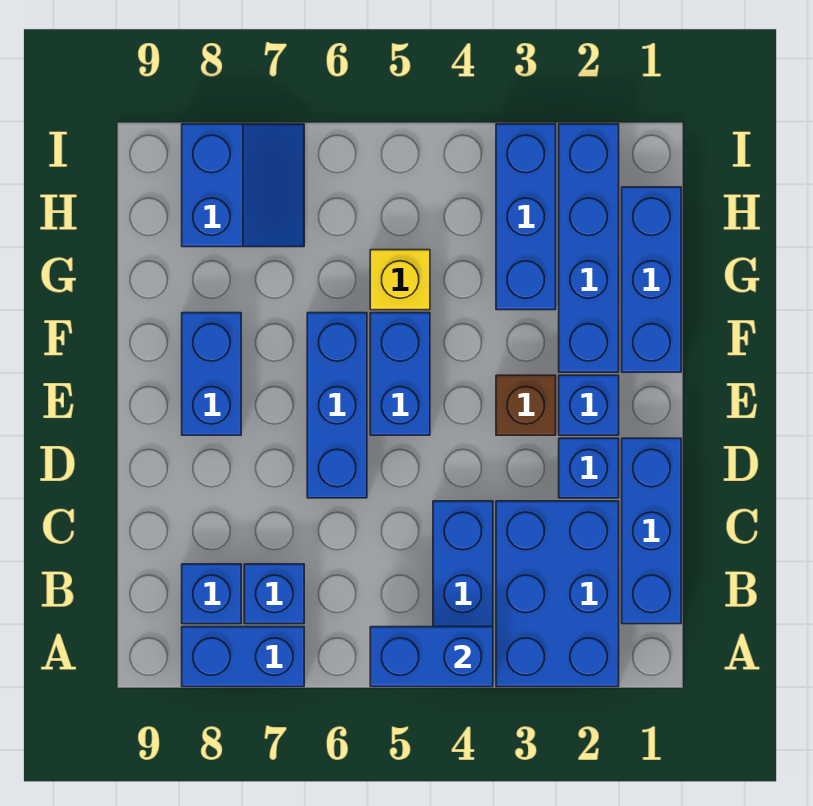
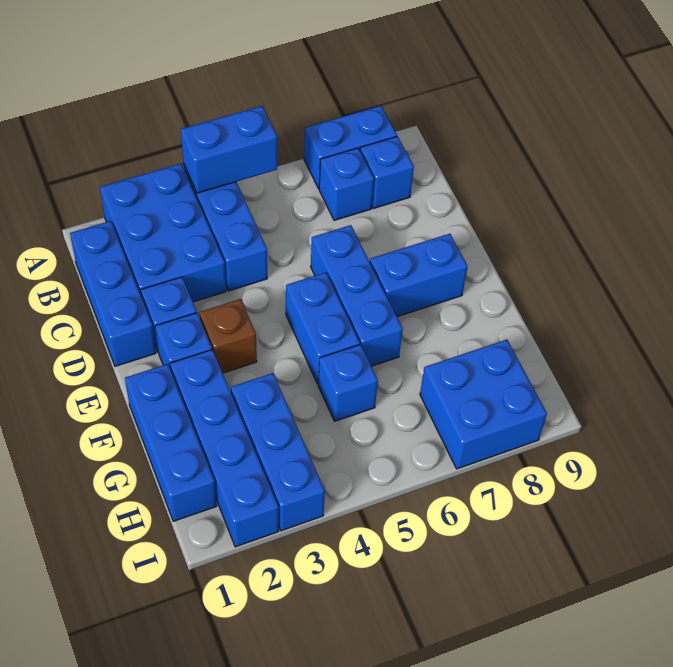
blue brick E8:F8 level 1 -> blue brick E7:E8 level 1
yellow brick G5 level 1 -> blue brick G5 level 1
blue slope H7:I8 level 1 top 8 -> blue brick H7:I8 level 1

